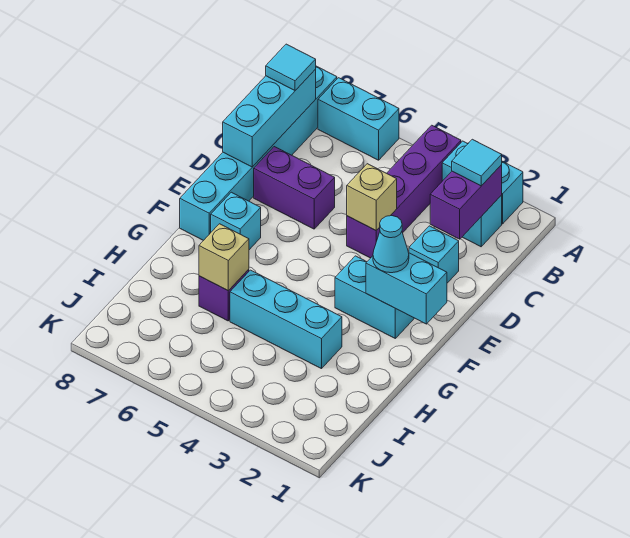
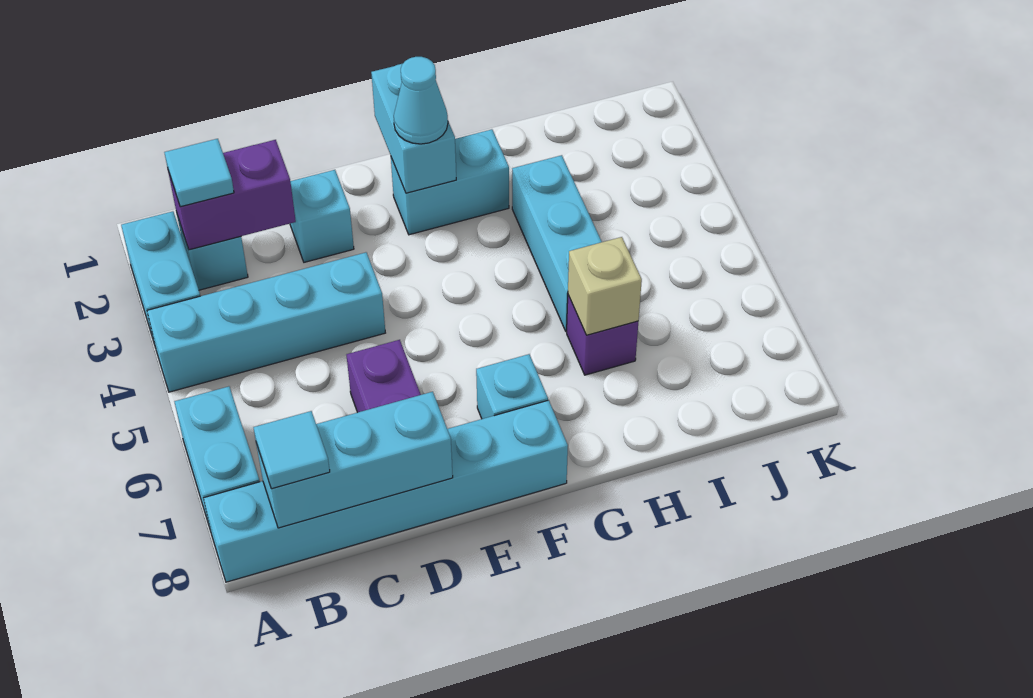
purple brick A4:D4 level 1 -> cyan brick A4:D4 level 1
tan brick D4 level 2 -> none
cyan brick F2:F3 level 1 -> cyan brick F2:G2 level 1

